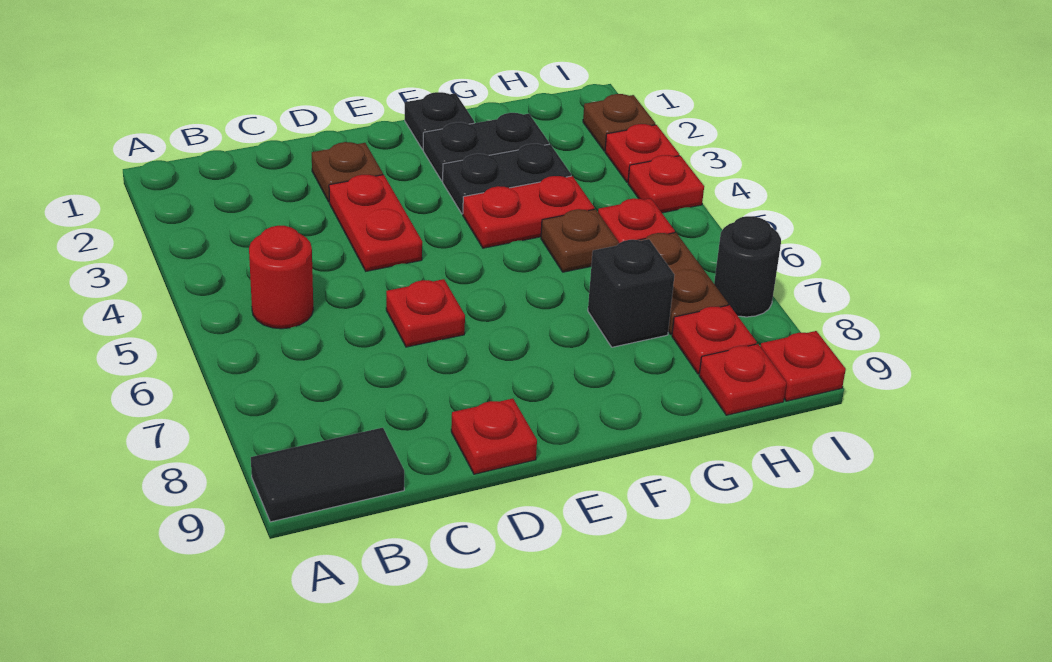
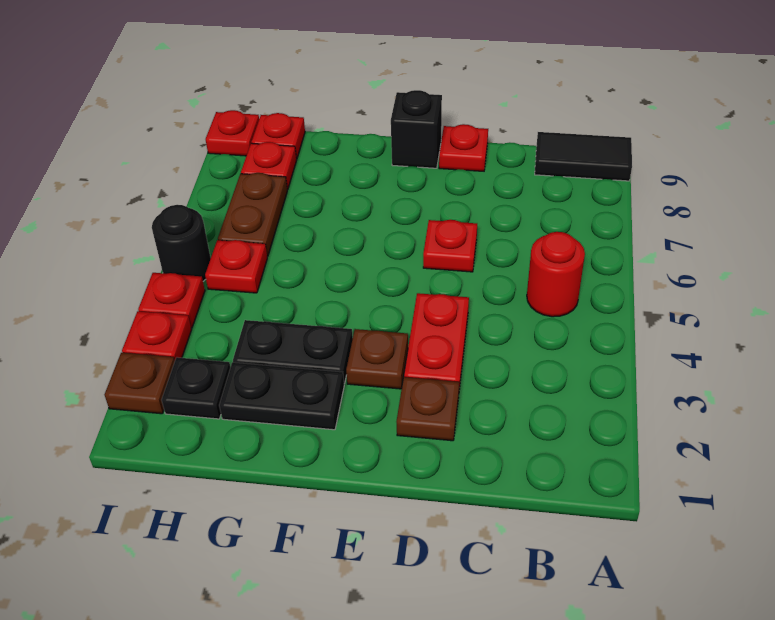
black plate F1 level 1 -> black plate H2 level 1
red plate F4:G4 level 1 -> none
brown plate G5 level 1 -> brown plate E3 level 1
black brick G7 level 1 -> black brick E9 level 1
black round brick I7 level 1 -> black round brick I5 level 1

